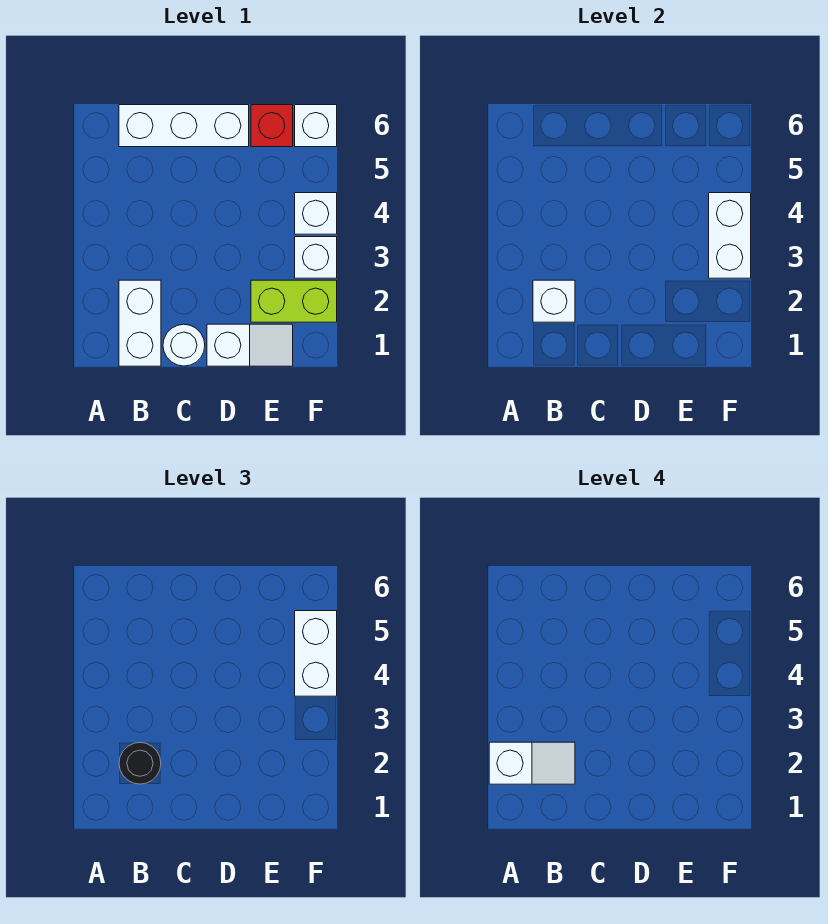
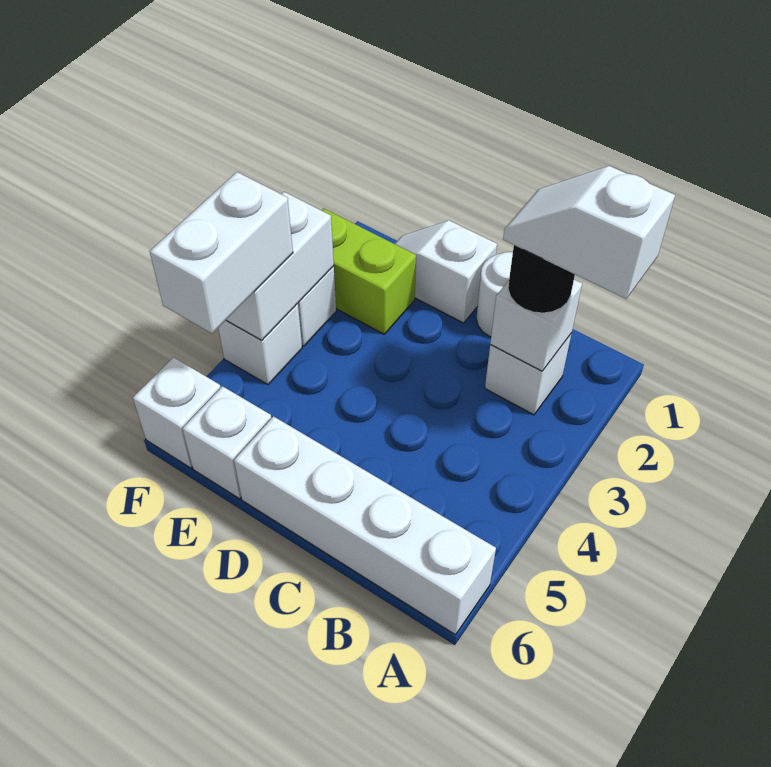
white brick B1:B2 level 1 -> white brick B2 level 1
white brick B6:D6 level 1 -> white brick A6:D6 level 1
red brick E6 level 1 -> white brick E6 level 1

